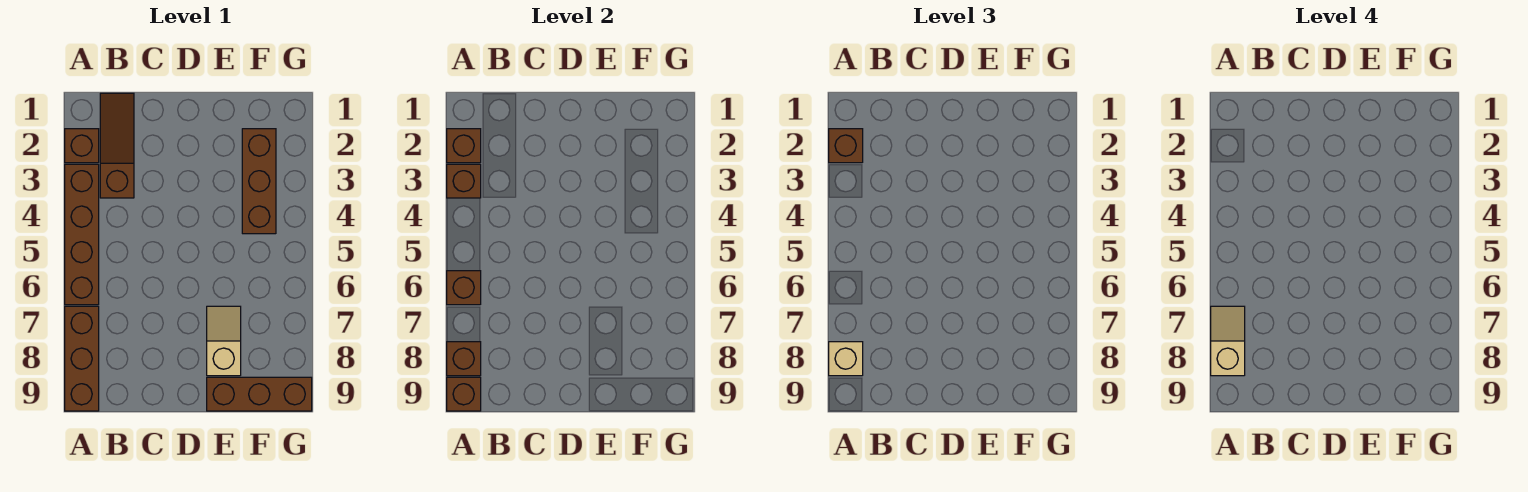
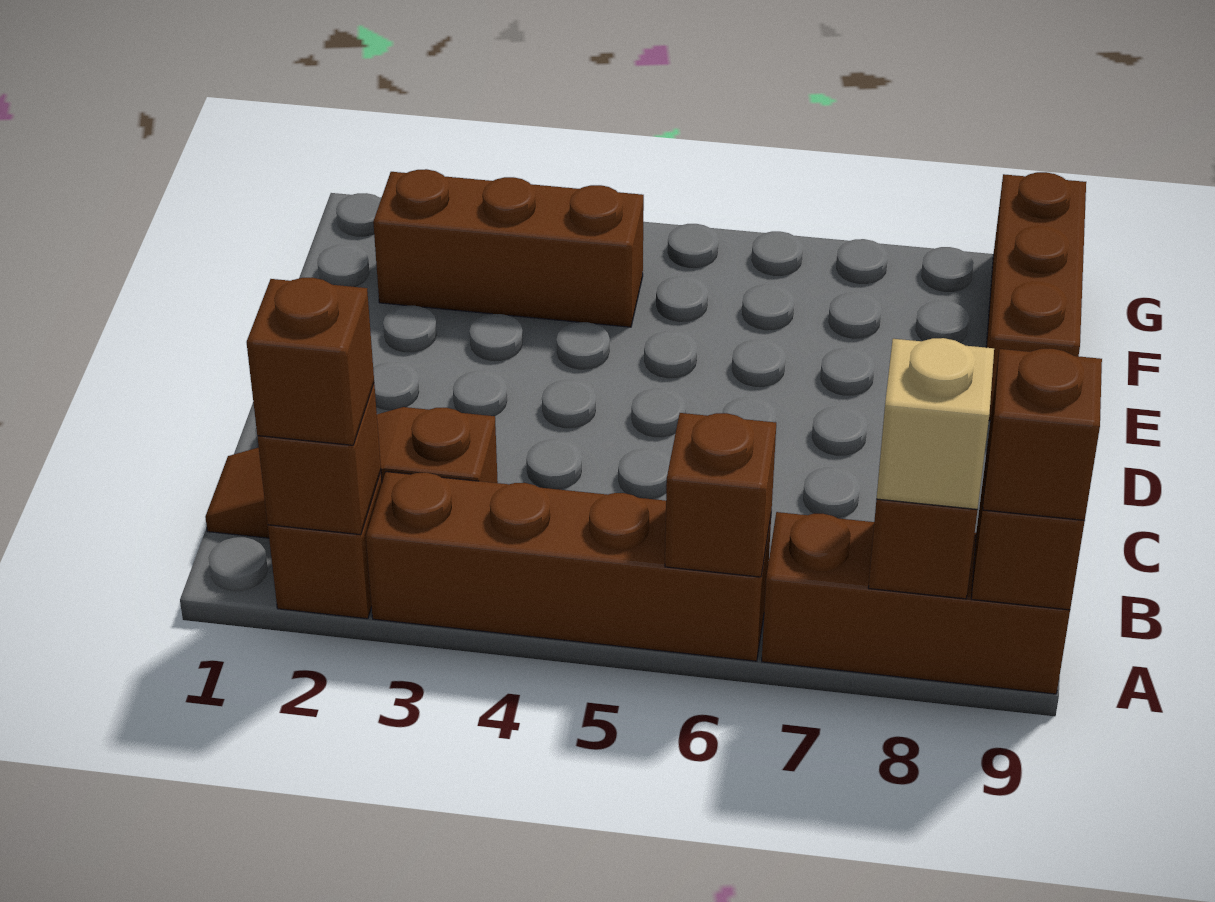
brown brick A3 level 2 -> brown brick A9 level 3
tan slope A7:A8 level 4 top 8 -> none
tan slope E7:E8 level 1 top 8 -> none

